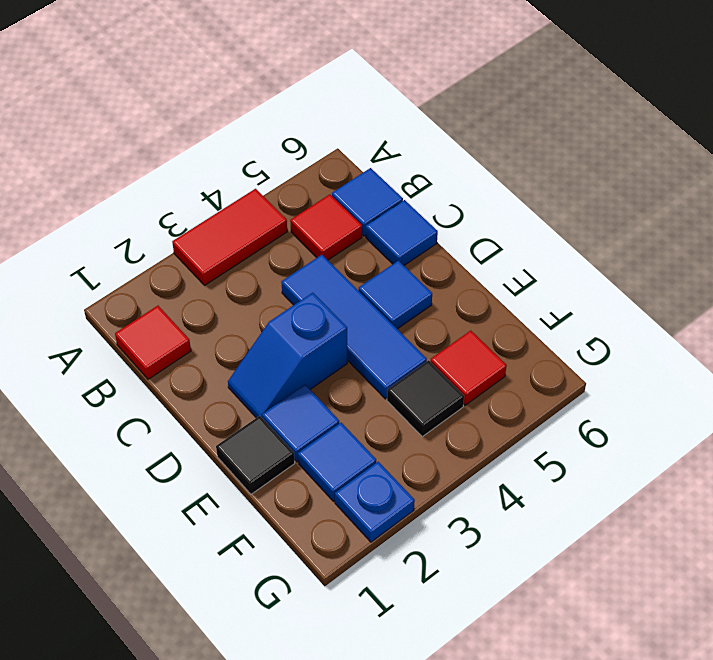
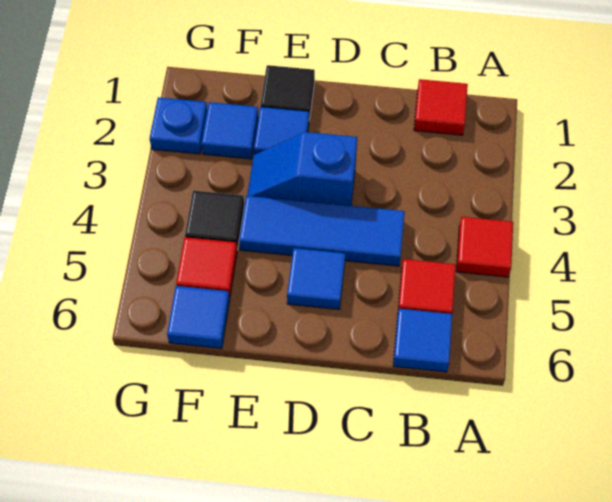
red tile A3:A4 level 1 -> red tile A4 level 1
blue tile C6 level 1 -> blue tile F6 level 1
blue slope D2:D3 level 1 top 3 -> blue slope D3:E3 level 1 top D

